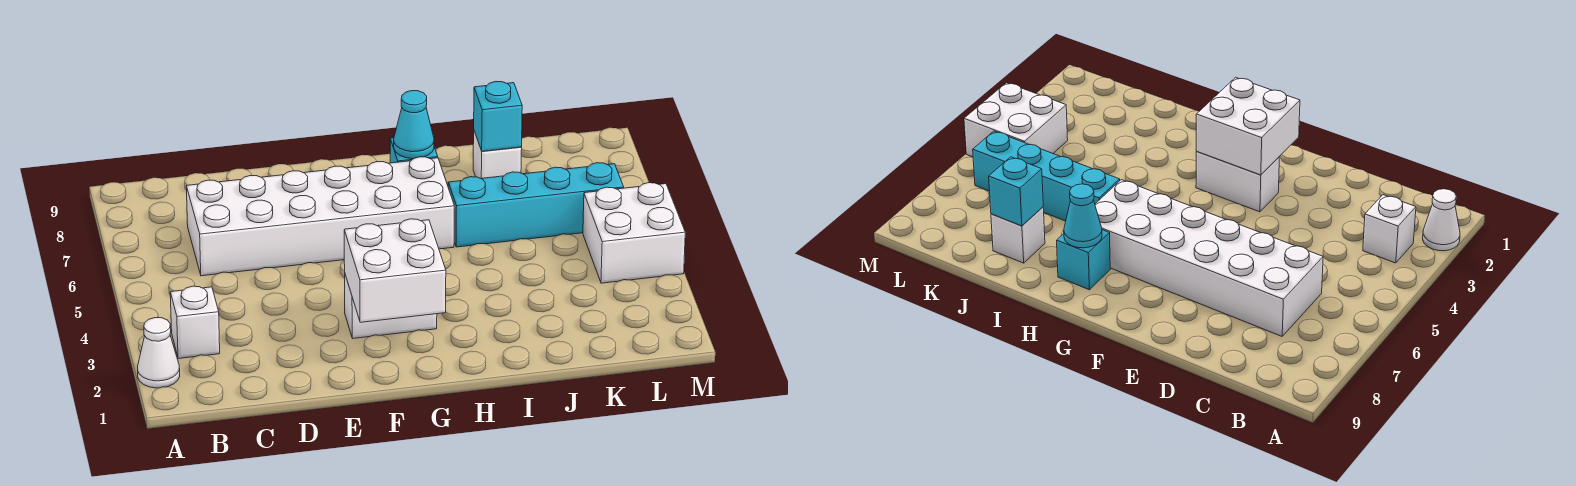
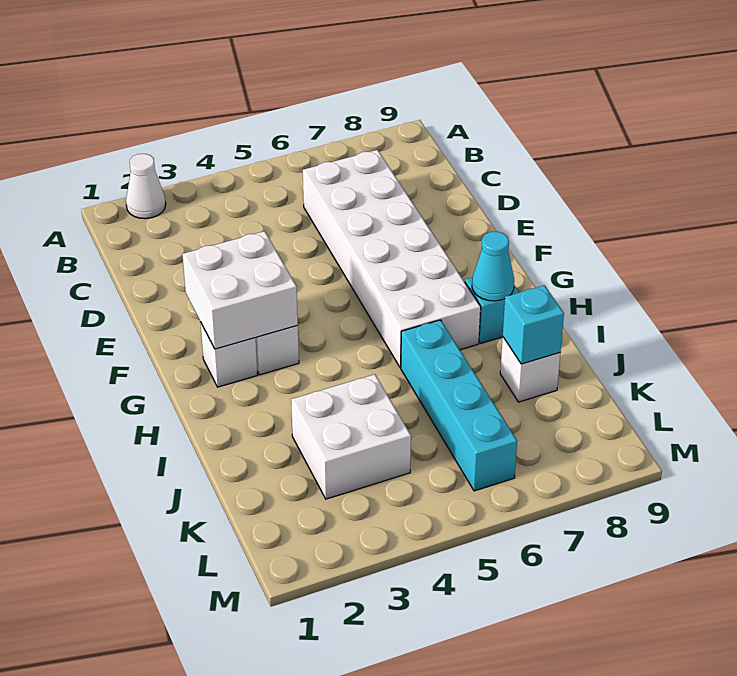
white brick B3 level 1 -> white brick G2 level 1
white brick L4:M5 level 1 -> white brick J3:K4 level 1

